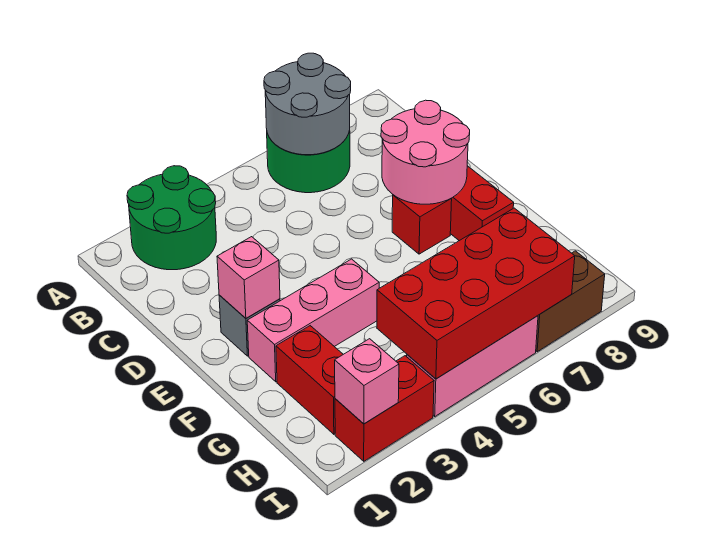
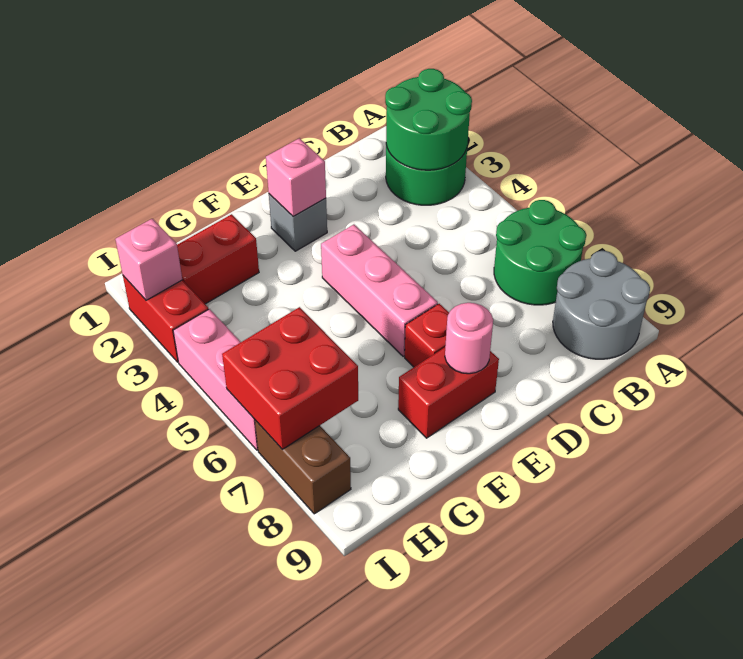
none -> green round brick A2:B3 level 2
grey round brick A6:B7 level 2 -> grey round brick A8:B9 level 1
pink round brick D7:E8 level 2 -> pink round brick E8 level 2
pink brick F2:F4 level 1 -> pink brick E4:E6 level 1
red brick H4:I7 level 2 -> red brick H6:I7 level 2

